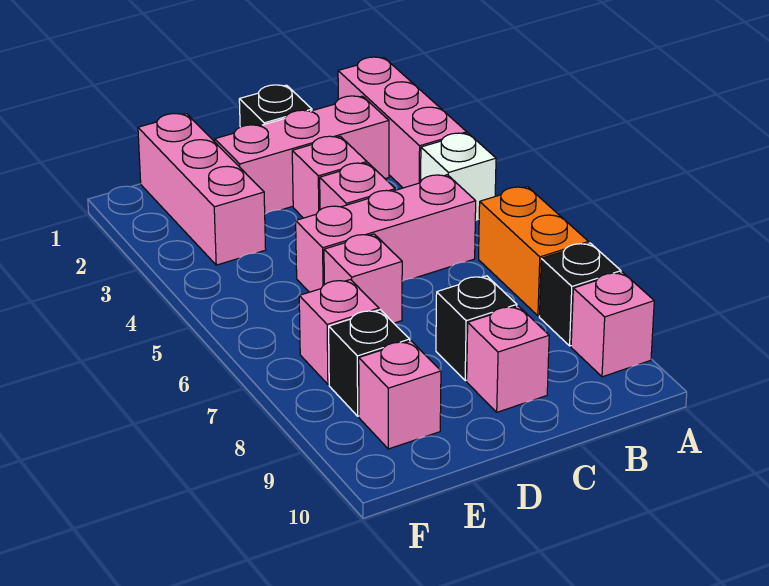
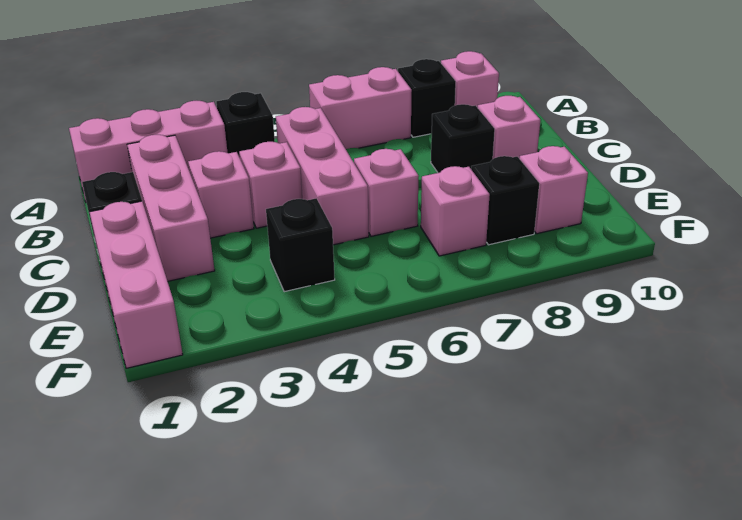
white brick A4 level 1 -> black brick A4 level 1
orange brick A6:A7 level 1 -> pink brick A6:A7 level 1
pink brick E1:E3 level 1 -> pink brick D1:F1 level 1
none -> black brick E4 level 1

